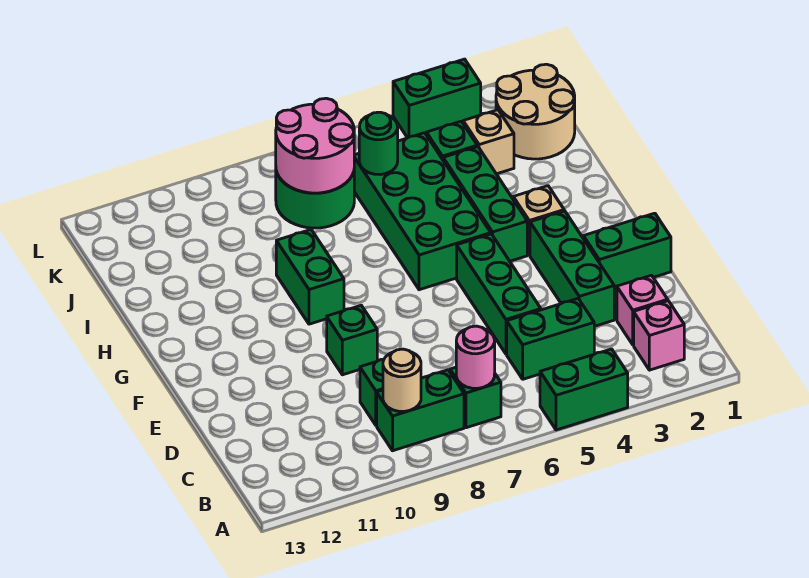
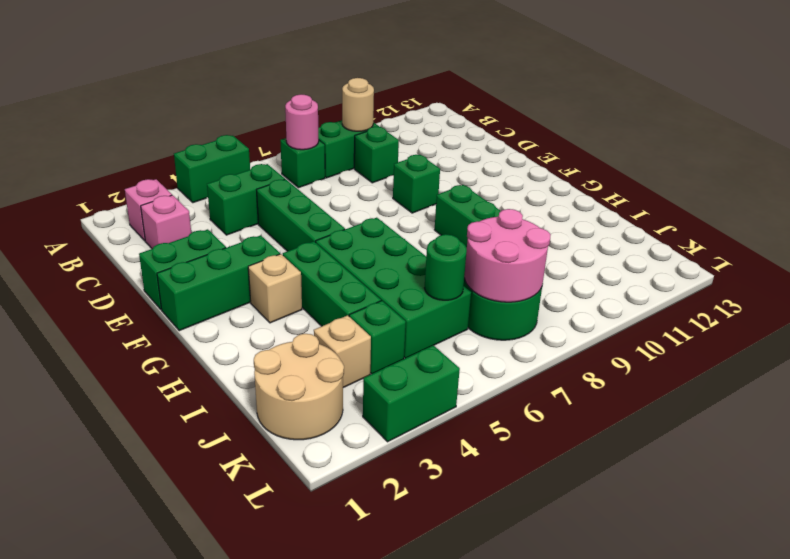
green brick D3:F3 level 1 -> green brick F1:F3 level 1

